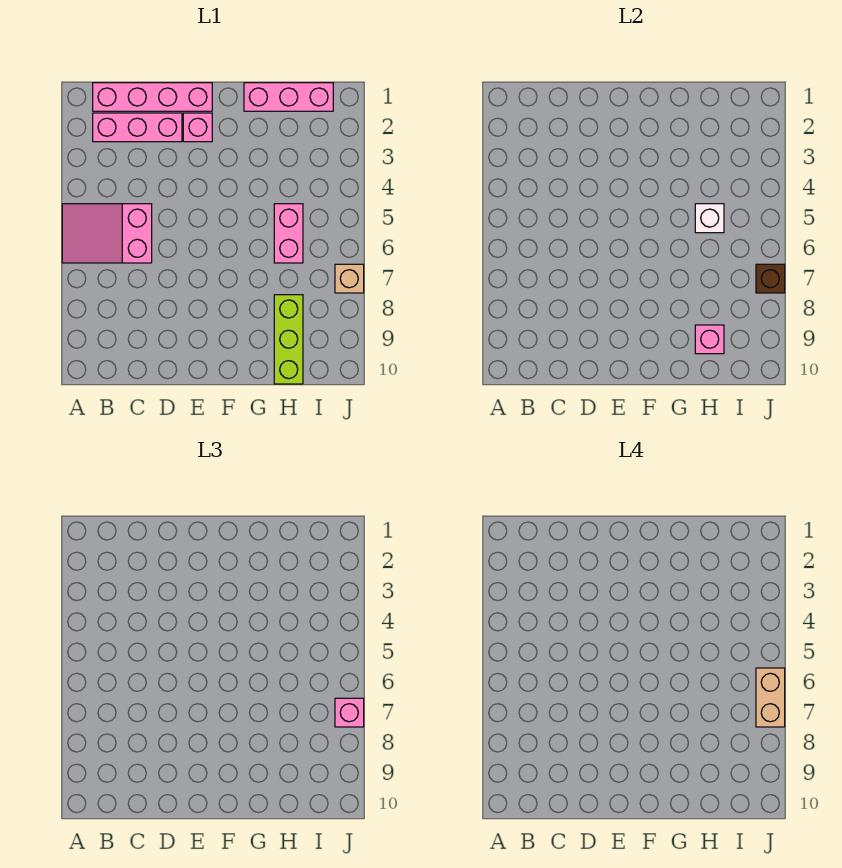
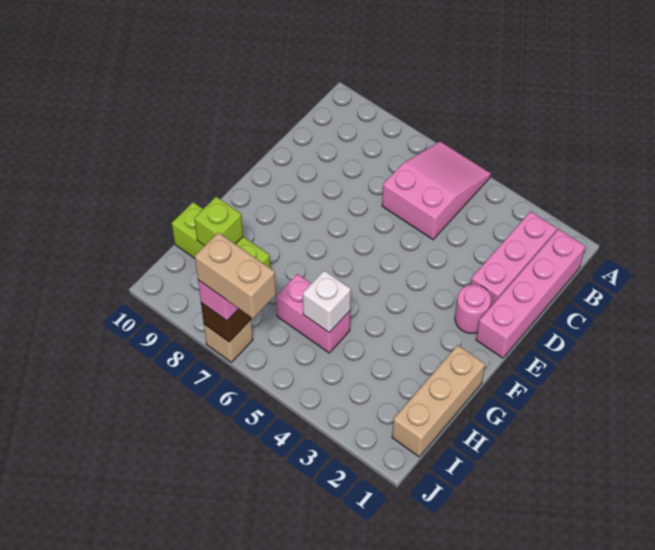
pink brick E2 level 1 -> pink round brick E2 level 1
pink brick G1:I1 level 1 -> tan brick G1:I1 level 1
pink brick H9 level 2 -> lime brick H9 level 2

